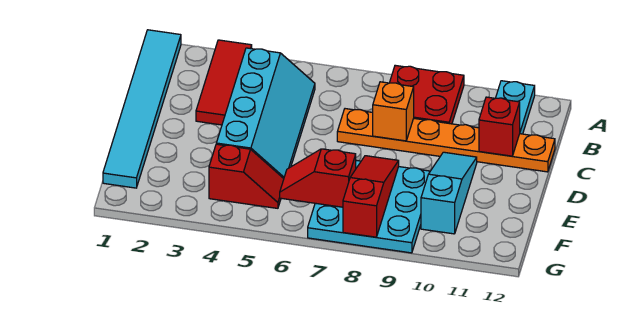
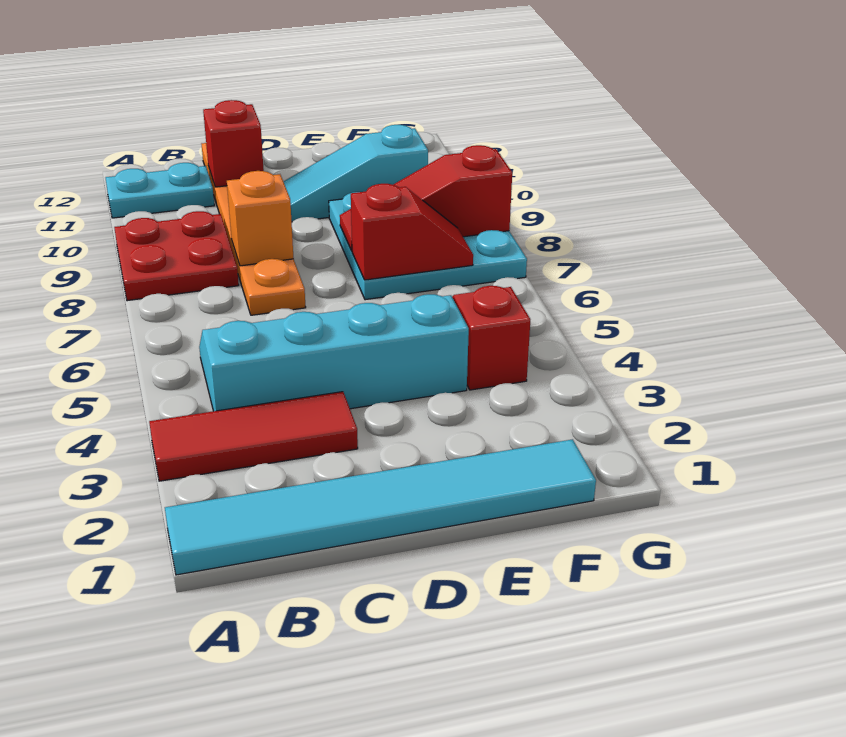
red slope F6:F7 level 2 top 7 -> red slope E7:F7 level 2 top E

